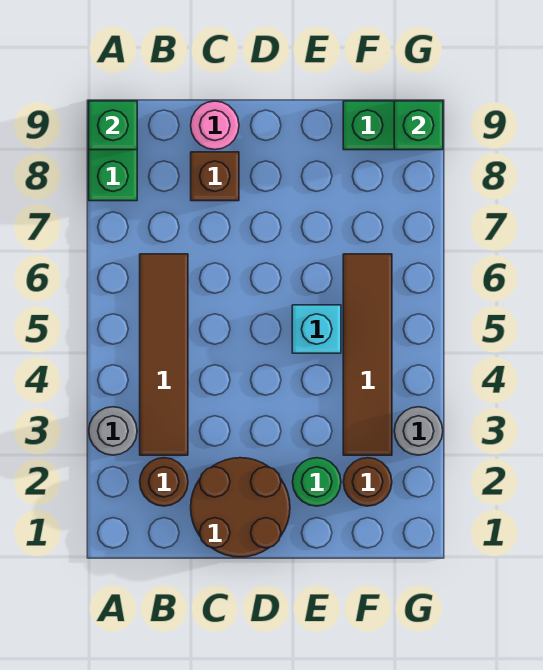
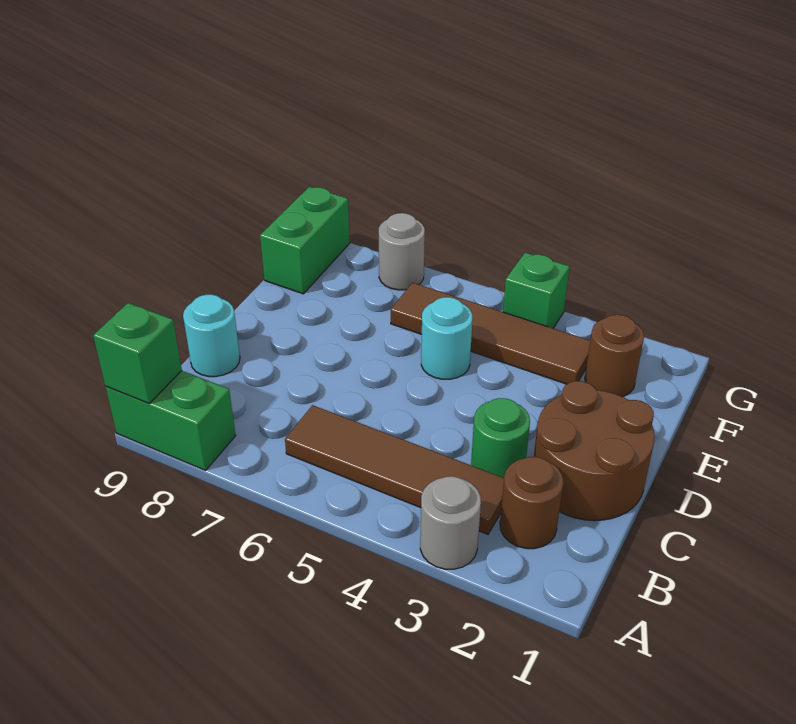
brown brick C8 level 1 -> none
pink round brick C9 level 1 -> cyan round brick C9 level 1
green round brick E2 level 1 -> green round brick C3 level 1
cyan brick E5 level 1 -> cyan round brick E5 level 1
grey round brick G3 level 1 -> grey round brick G7 level 1
green brick G9 level 2 -> green brick G4 level 1

